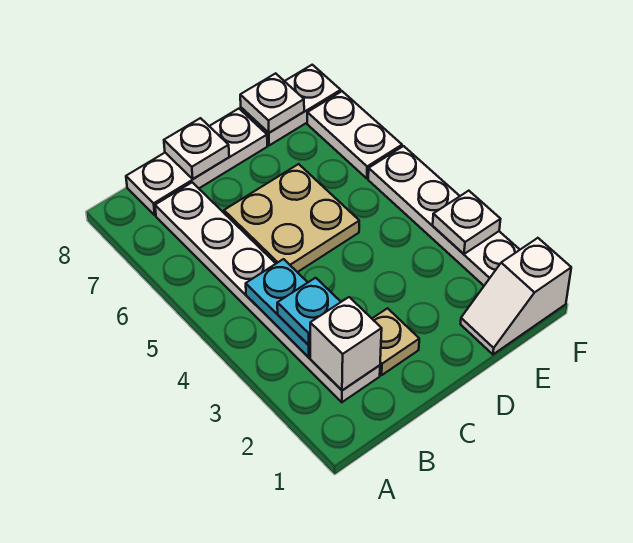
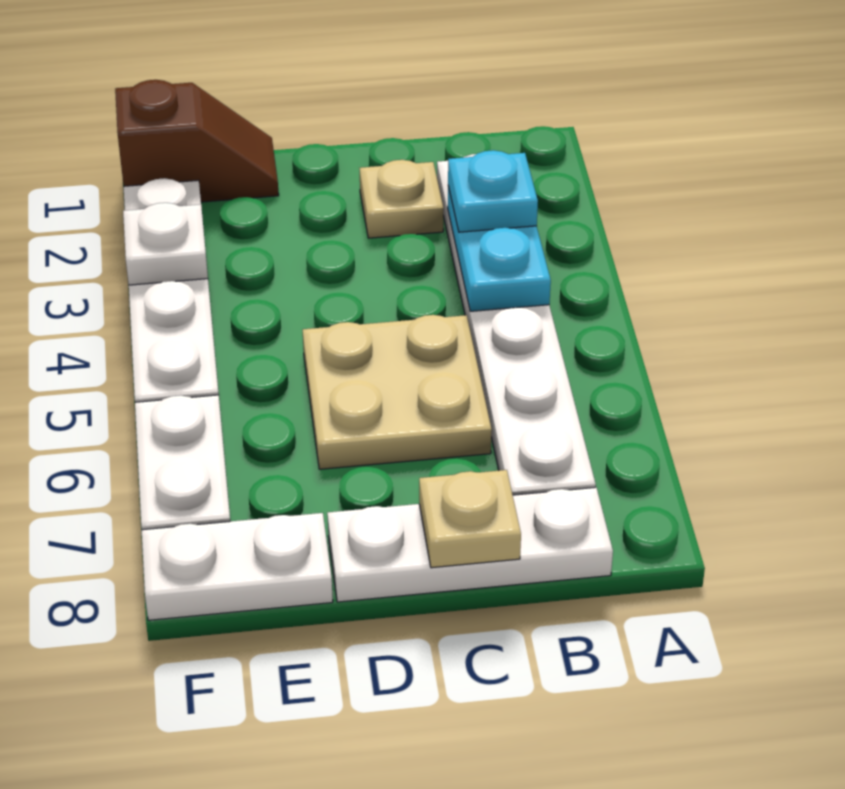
white brick B2 level 2 -> none
white plate C8 level 2 -> tan plate C8 level 2
white slope E1:F1 level 1 top F -> brown slope E1:F1 level 1 top F
white plate E8 level 2 -> none

